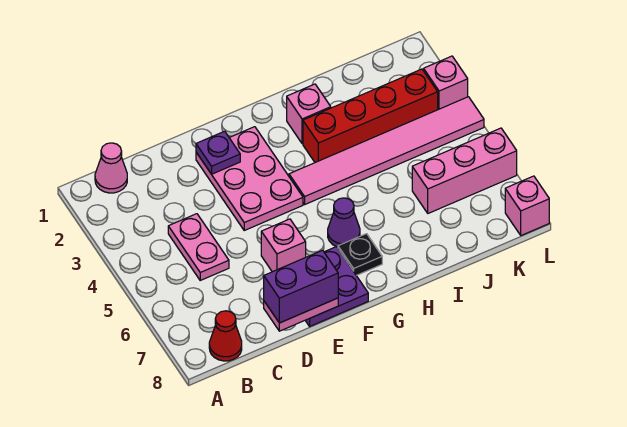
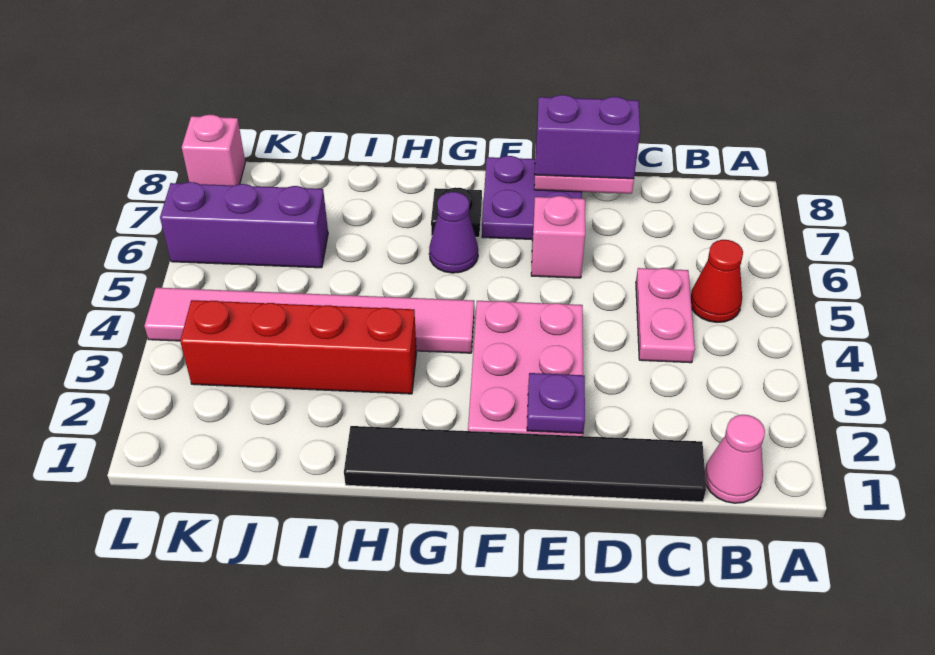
red cone B8 level 1 -> red cone B5 level 1
none -> black tile C1:H1 level 1
pink brick H2 level 1 -> none
pink brick J6:L6 level 1 -> purple brick J6:L6 level 1
pink brick L3 level 1 -> none

